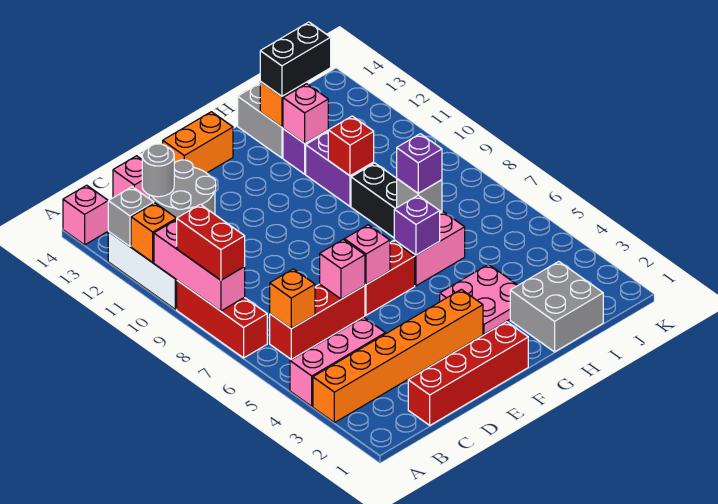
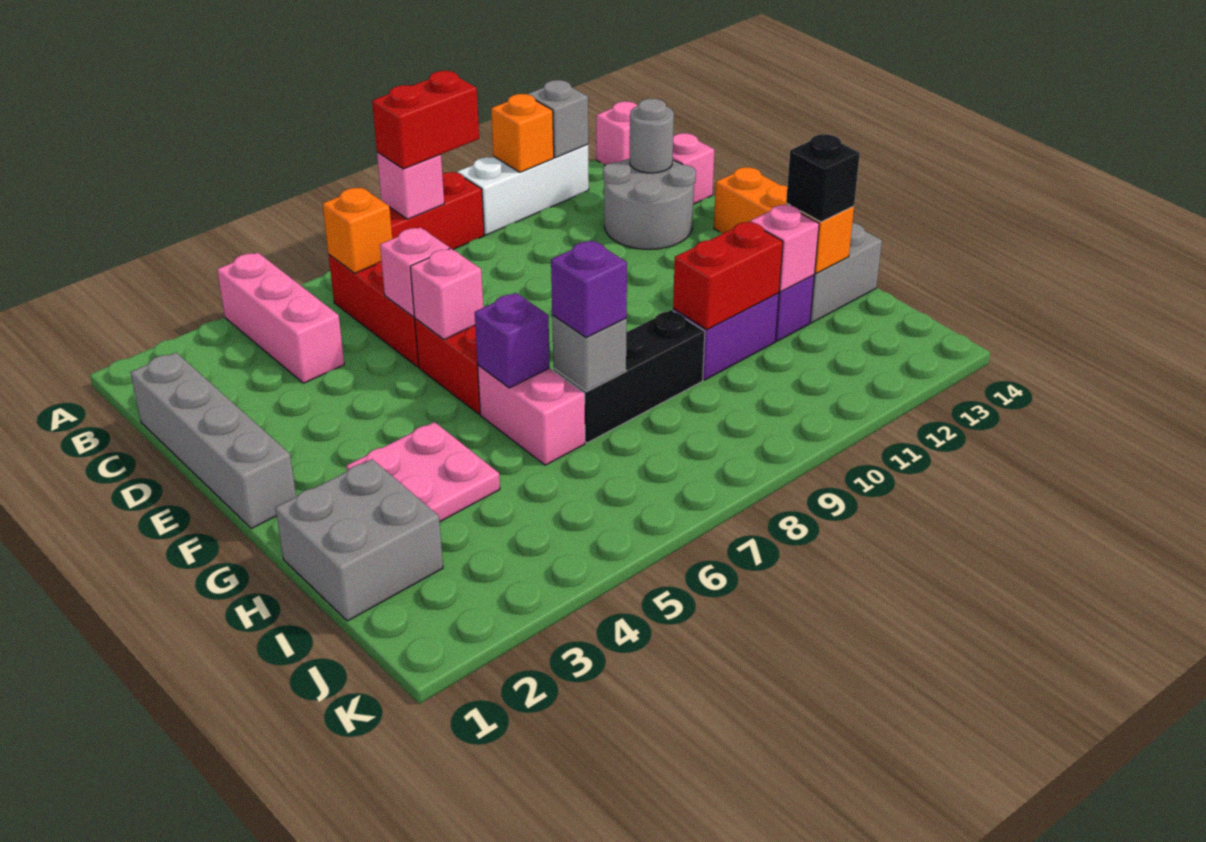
orange brick A3:F3 level 1 -> none
pink brick A8:A10 level 2 -> pink brick A8 level 2
red brick C1:F1 level 1 -> grey brick C1:F1 level 1
red brick H10 level 2 -> red brick H10:H11 level 2
black brick H13:I13 level 3 -> black brick H13 level 3

